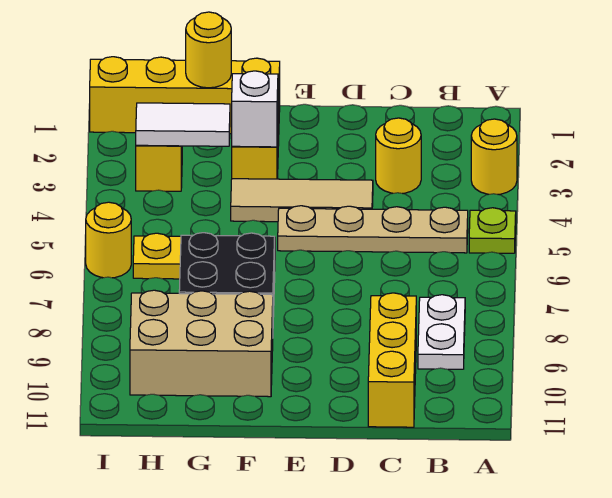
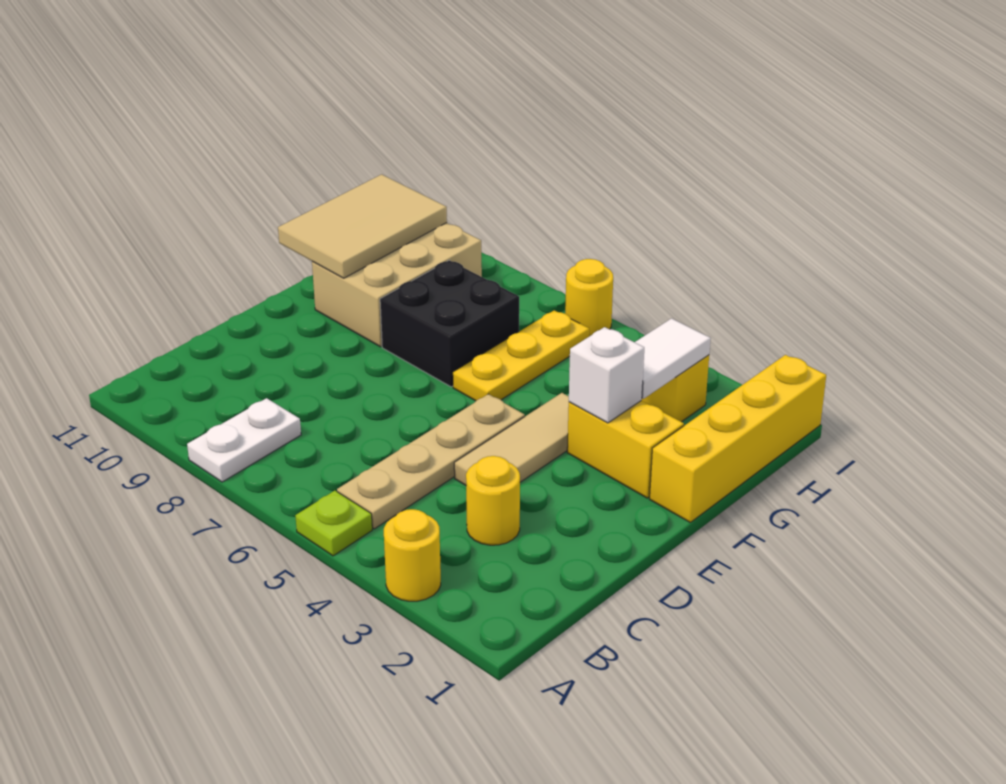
white plate B8:B9 level 1 -> white plate A8:B8 level 1
yellow brick C9:C11 level 1 -> none
none -> tan tile F10:H11 level 2
yellow round brick G1 level 2 -> none

